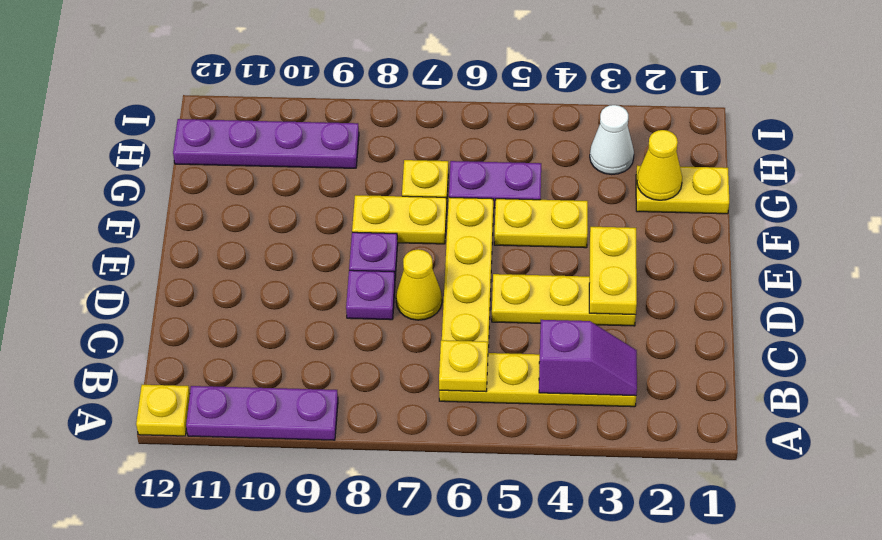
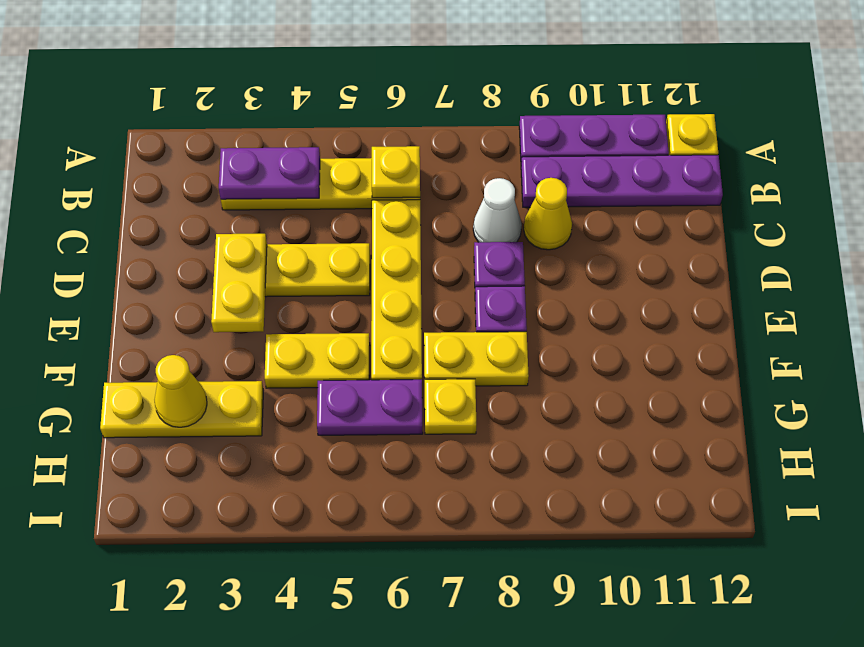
purple slope B3:B4 level 2 top 4 -> purple plate B3:B4 level 2
yellow cone D7 level 1 -> yellow cone C9 level 1
yellow plate G1:G2 level 1 -> yellow plate G1:G3 level 1
white cone H3 level 1 -> white cone C8 level 1
purple plate H9:H12 level 1 -> purple plate B9:B12 level 1

